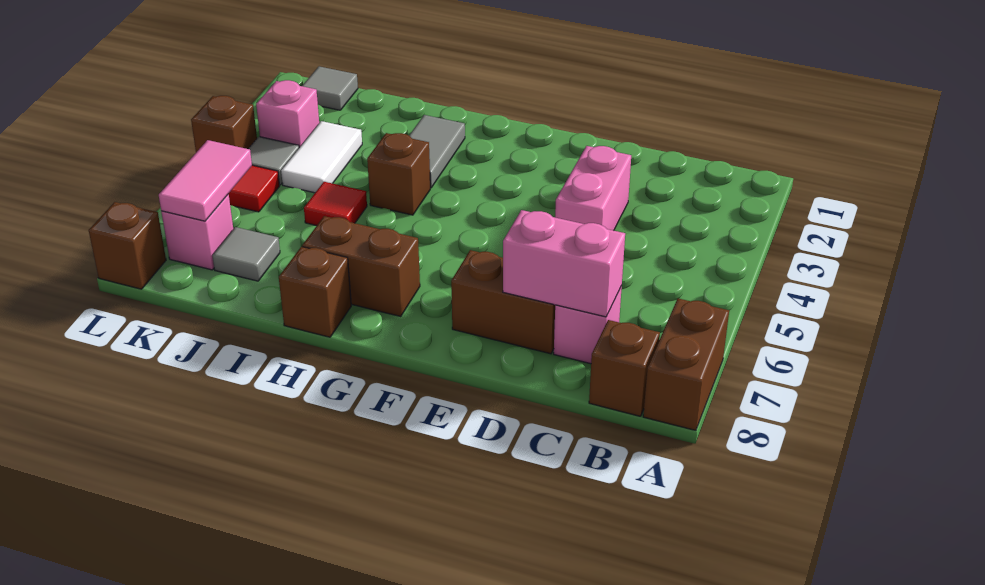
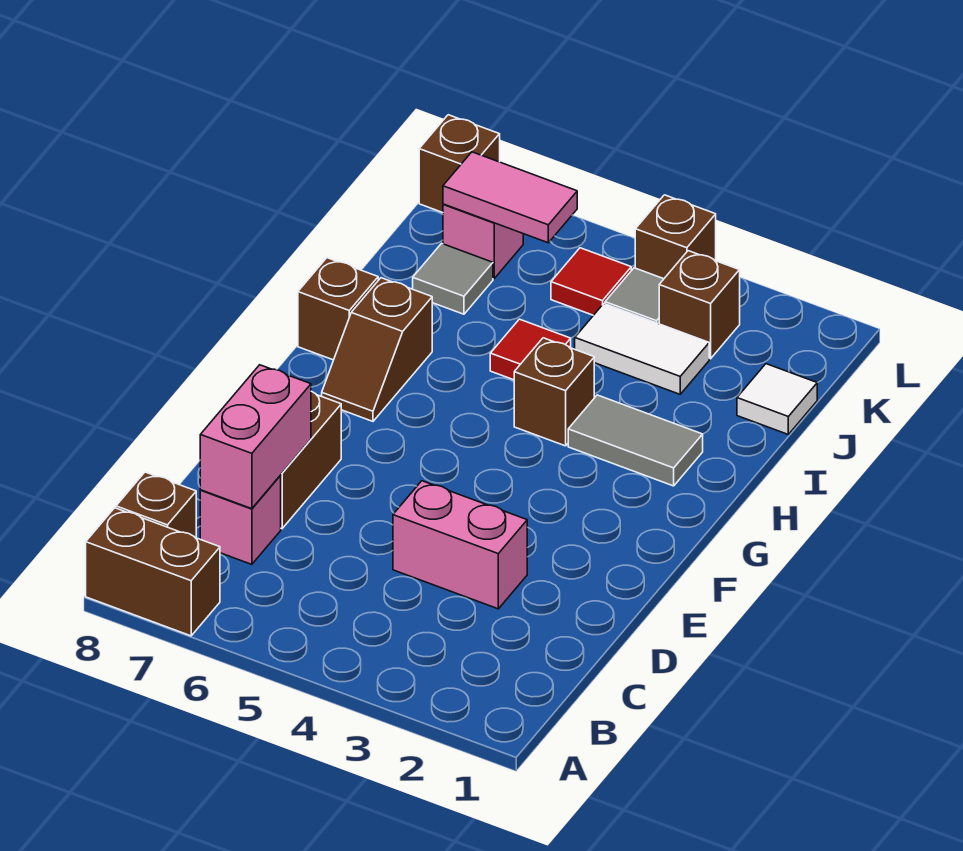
brown brick G7:H7 level 1 -> brown slope G7:H7 level 1 top H
none -> white tile J1 level 1
grey tile K1 level 1 -> none
pink brick K3 level 1 -> brown brick K3 level 1

